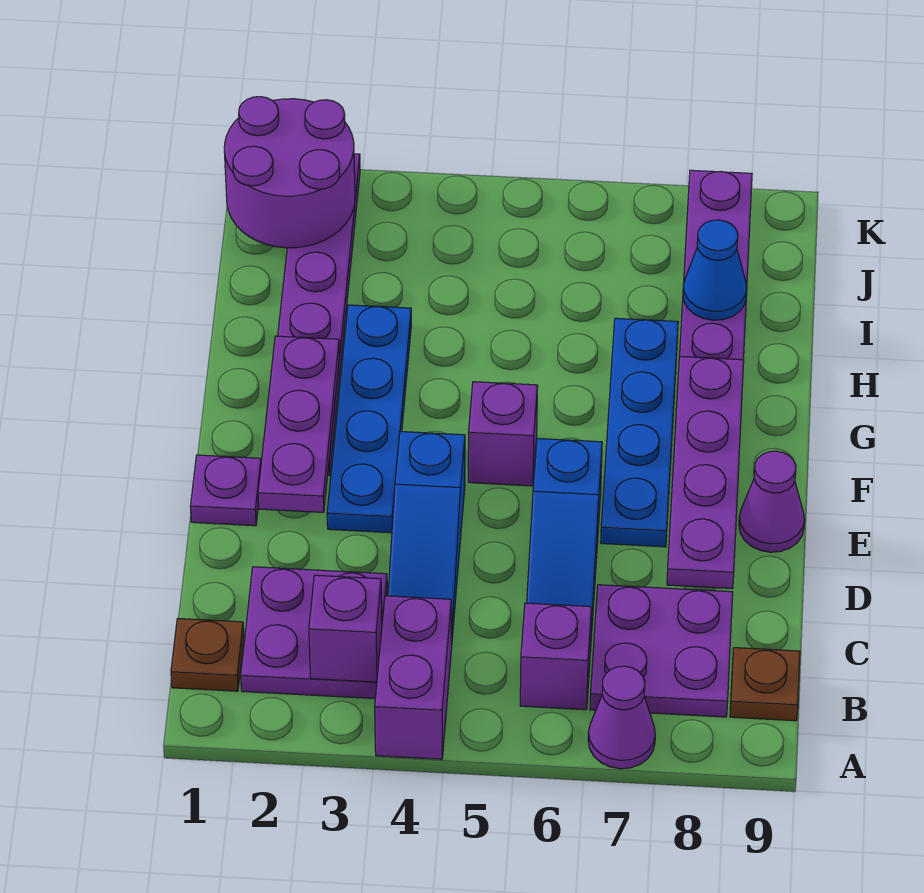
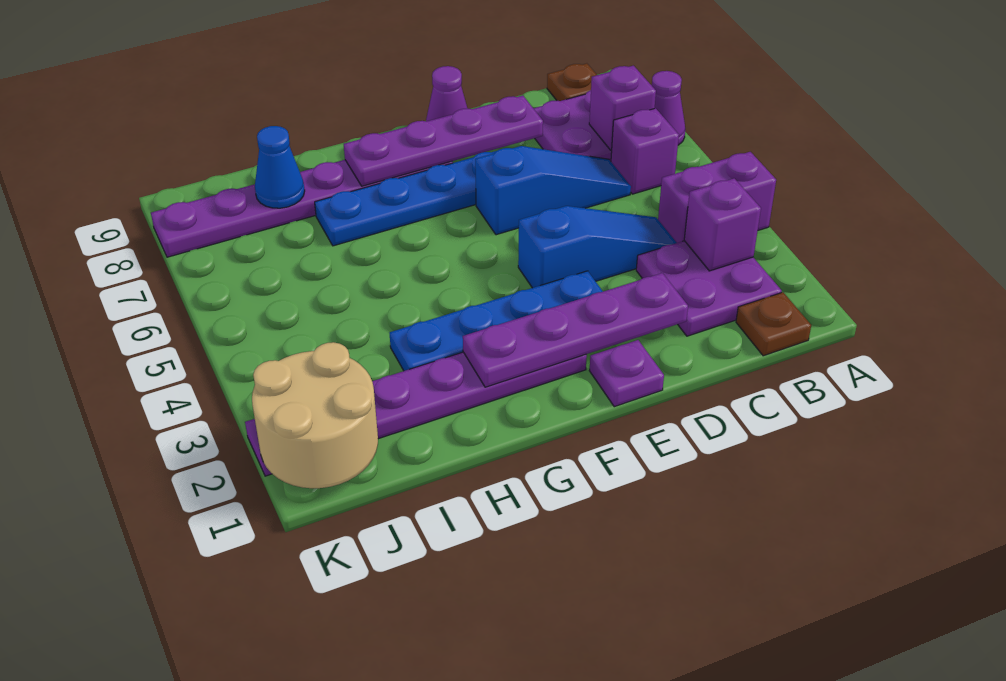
purple plate E2:G2 level 2 -> purple plate D2:G2 level 2
purple brick F5 level 1 -> purple brick B7 level 2
purple round brick J1:K2 level 2 -> tan round brick J1:K2 level 2

